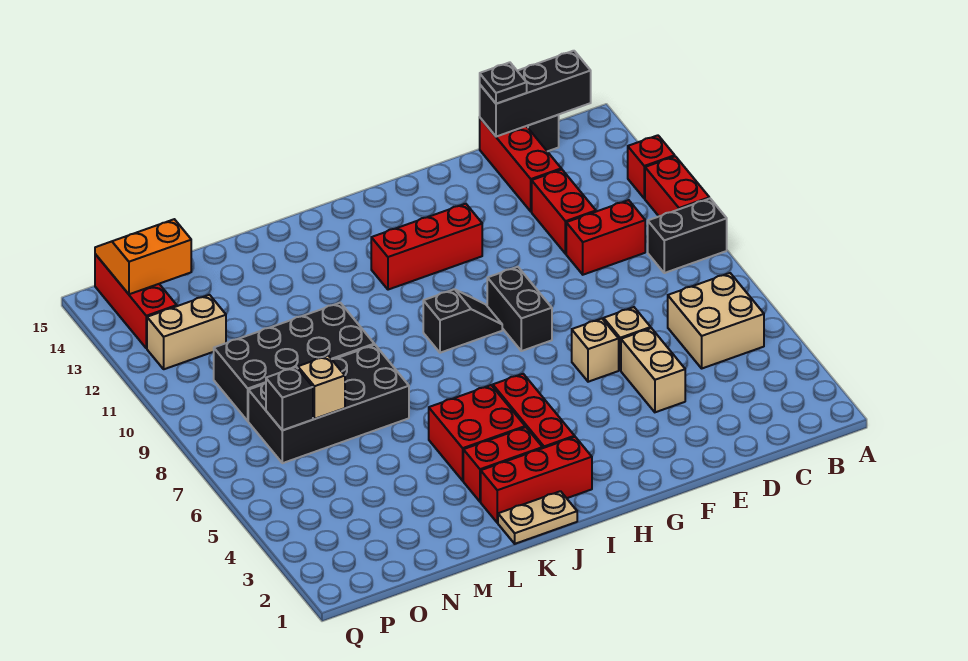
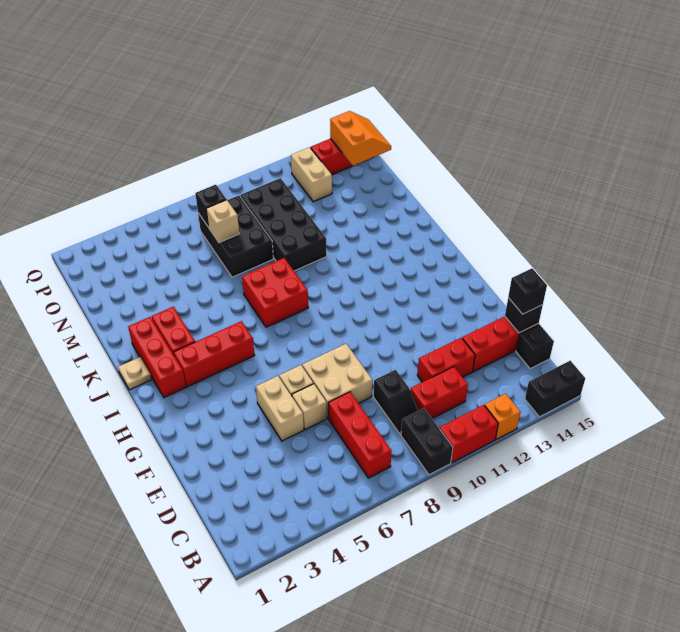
red brick A12 level 1 -> orange brick A12 level 1
tan brick B5:C6 level 1 -> tan brick E7:F8 level 1
black brick B15:D15 level 2 -> black brick D15 level 2
red brick C10:D10 level 1 -> red brick C10:C11 level 1
black plate D15 level 3 -> black brick D15 level 3
tan brick E4:E5 level 1 -> tan brick E5:F5 level 1
black brick G8:G9 level 1 -> black brick A14:A15 level 1
red brick G12:I12 level 1 -> red brick B7:D7 level 1
black slope H9:I9 level 1 top I -> black slope C9:D9 level 1 top D
tan plate J1:K1 level 1 -> tan plate J1 level 1
red brick J4:K5 level 1 -> red brick J7:K8 level 1
black brick L7:O8 level 1 -> black brick M7:O8 level 1

